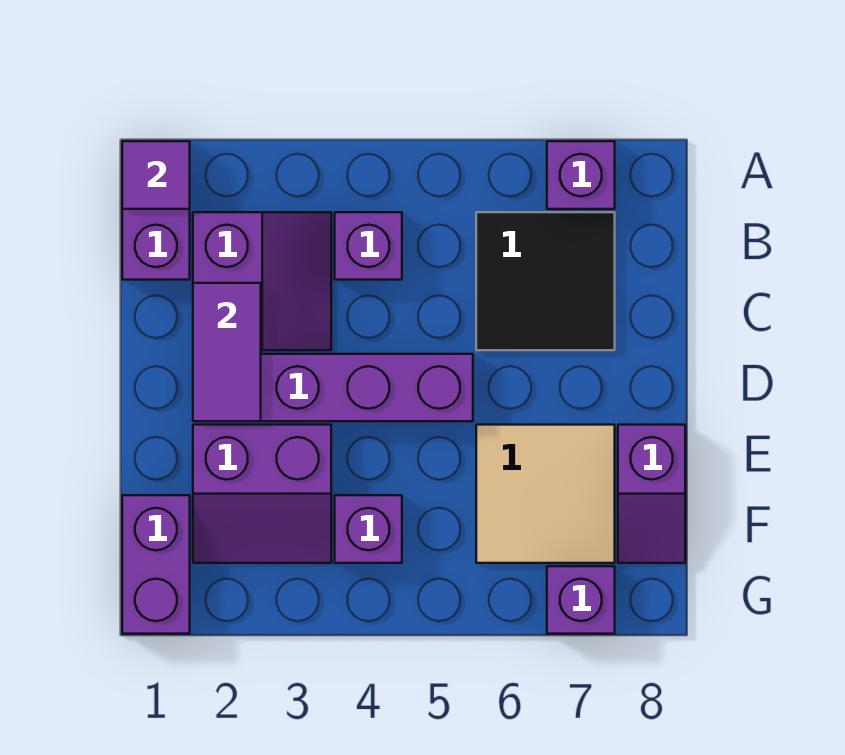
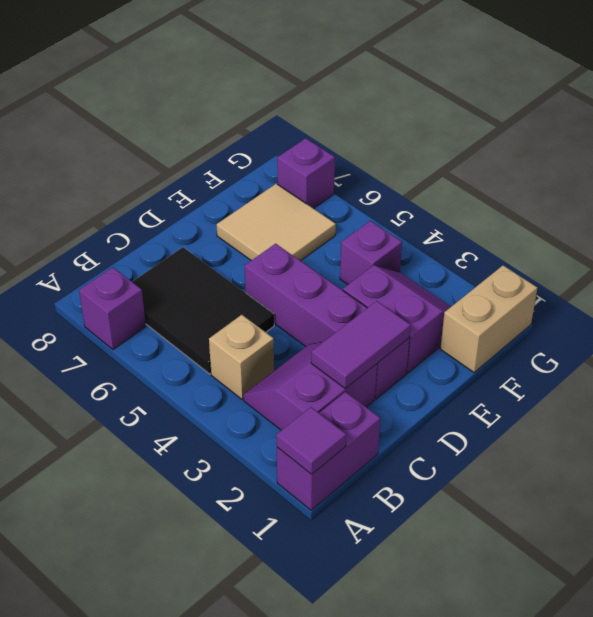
purple brick B4 level 1 -> tan brick B4 level 1
black tile B6:C7 level 1 -> black tile B5:C7 level 1
purple slope E8:F8 level 1 top E -> none
purple brick F1:G1 level 1 -> tan brick F1:G1 level 1

